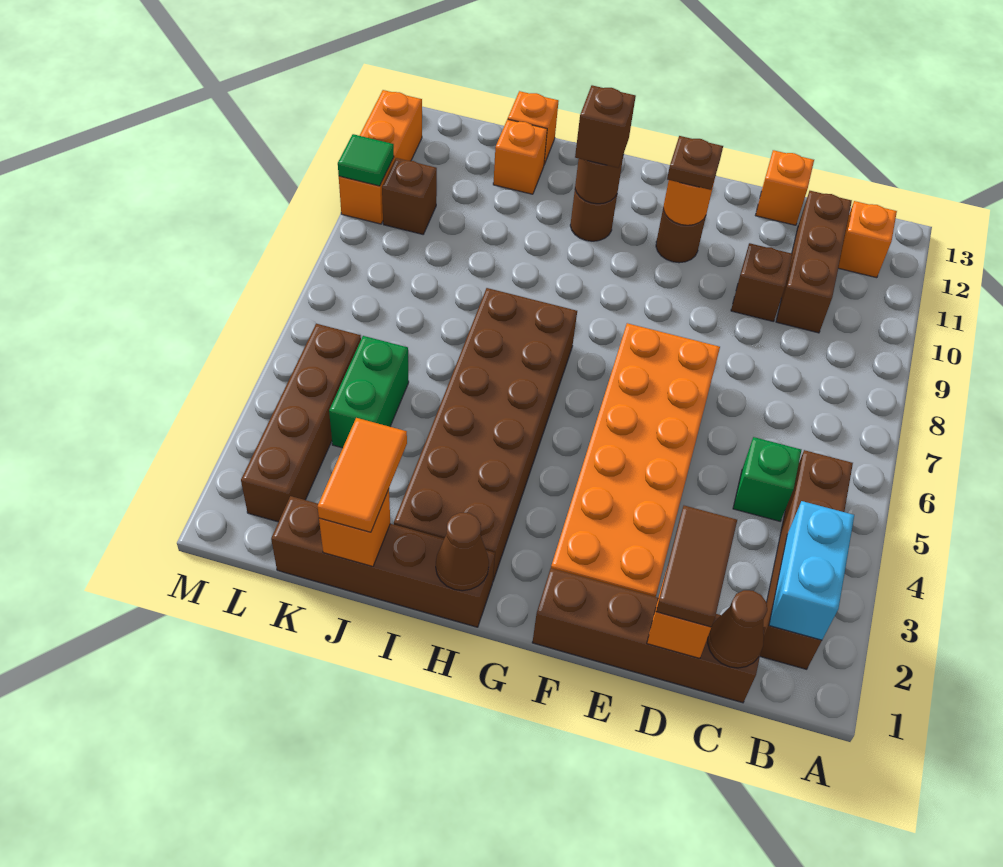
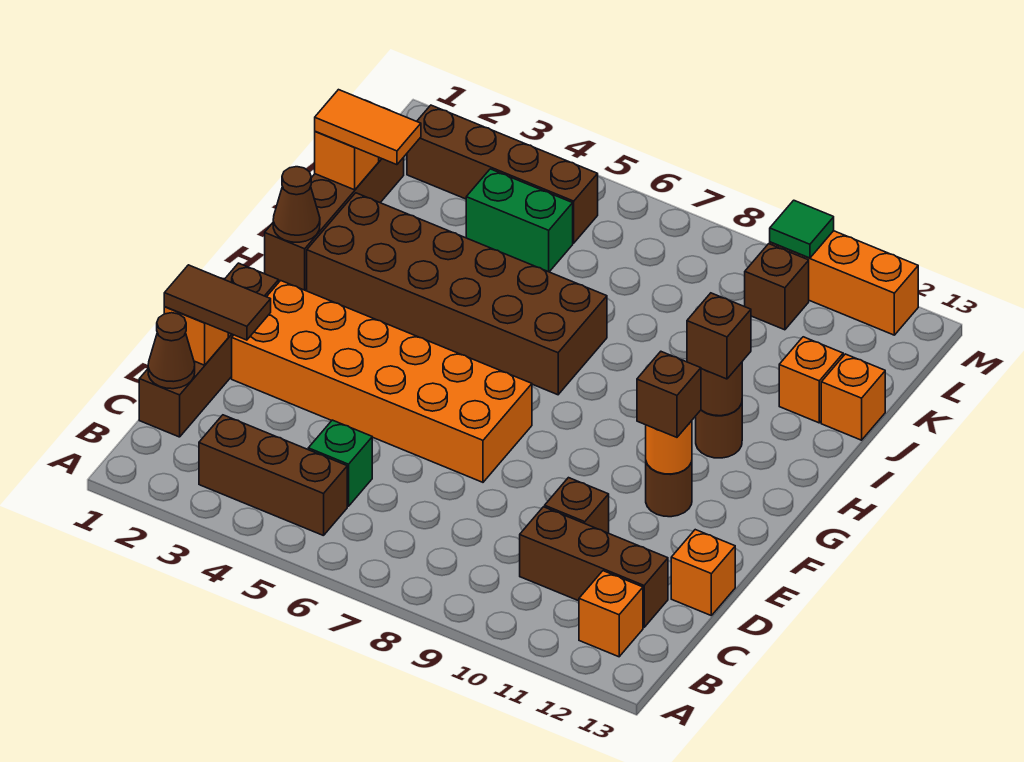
brown brick B2:B5 level 1 -> brown brick B3:B5 level 1
cyan brick B2:B3 level 2 -> none
brown plate F11 level 3 -> brown brick F11 level 3

